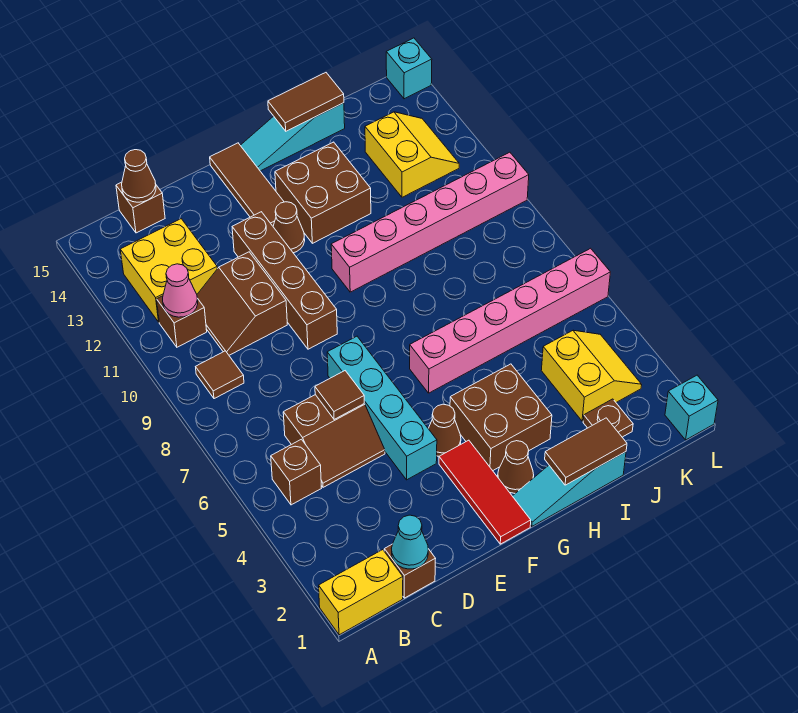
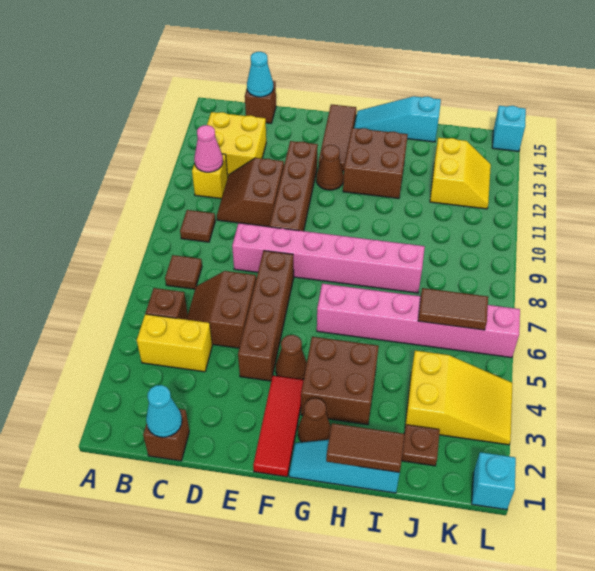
yellow brick A1:B1 level 1 -> yellow brick B4:C4 level 1
brown brick B11 level 1 -> yellow brick B11 level 1
brown slope C5:D6 level 1 top 6 -> brown slope C5:D6 level 1 top D
brown cone C15 level 2 -> cyan cone C15 level 2
brown tile D6 level 2 -> brown tile B7 level 1
cyan brick E4:E7 level 1 -> brown brick E4:E7 level 1
pink brick G10:L10 level 1 -> pink brick D8:I8 level 1
brown tile H15:I15 level 2 -> brown tile J6:K6 level 2
yellow slope J3:K4 level 1 top J -> yellow slope J3:L4 level 1 top J

